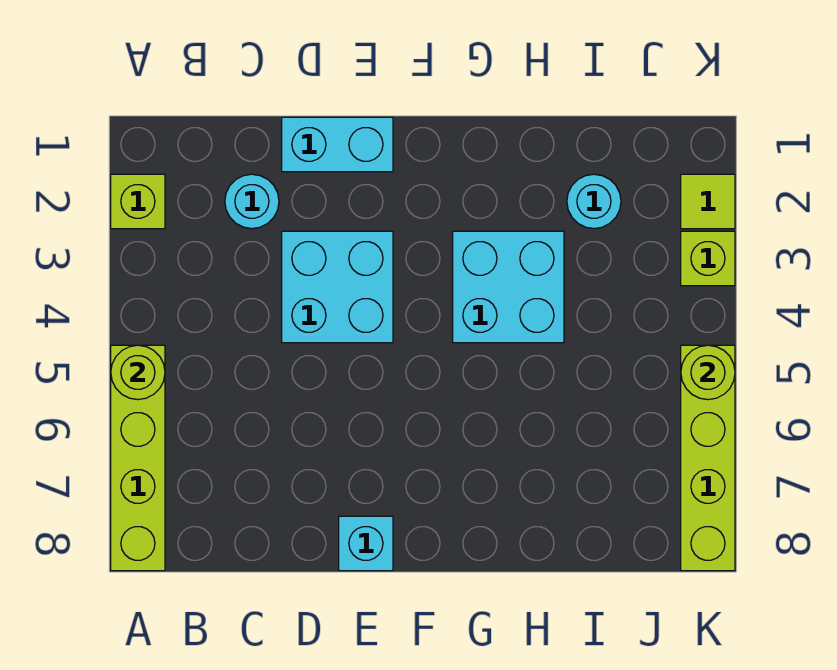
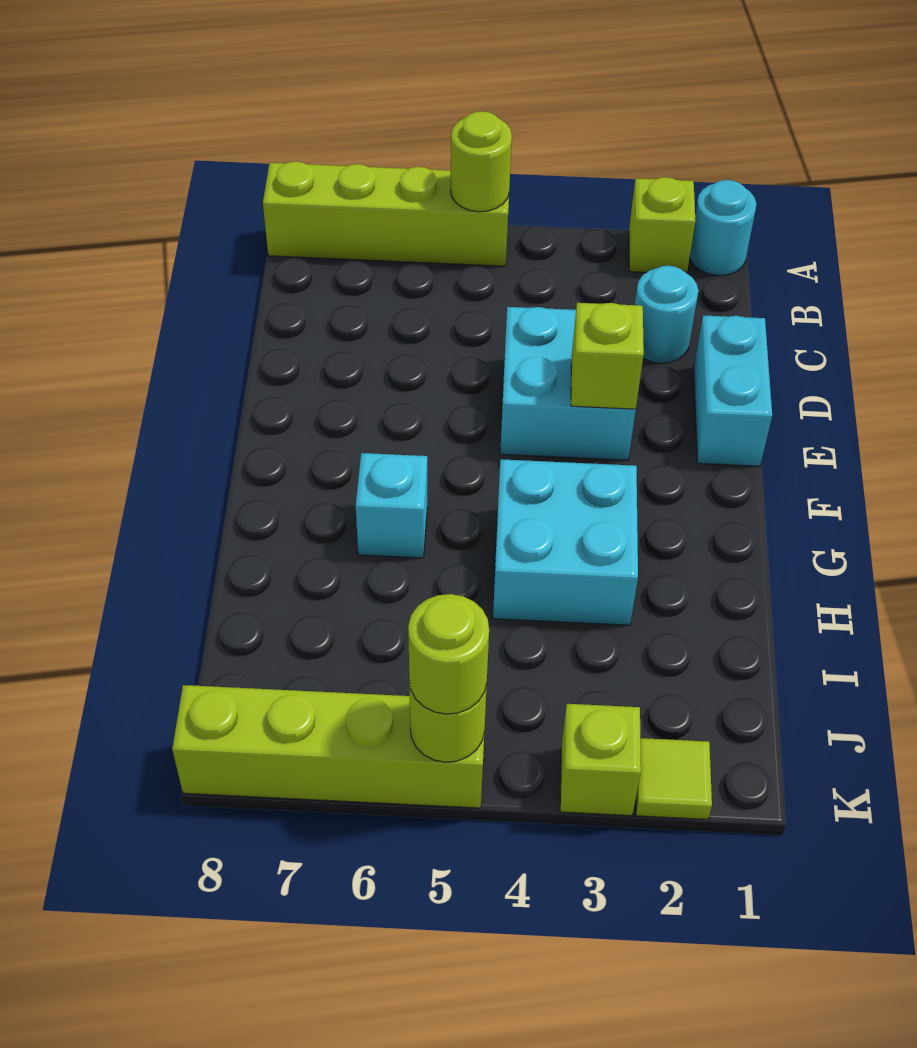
none -> lime brick E3 level 2
cyan brick E8 level 1 -> cyan brick G6 level 1
cyan round brick I2 level 1 -> cyan round brick A1 level 1
none -> lime round brick K5 level 3

